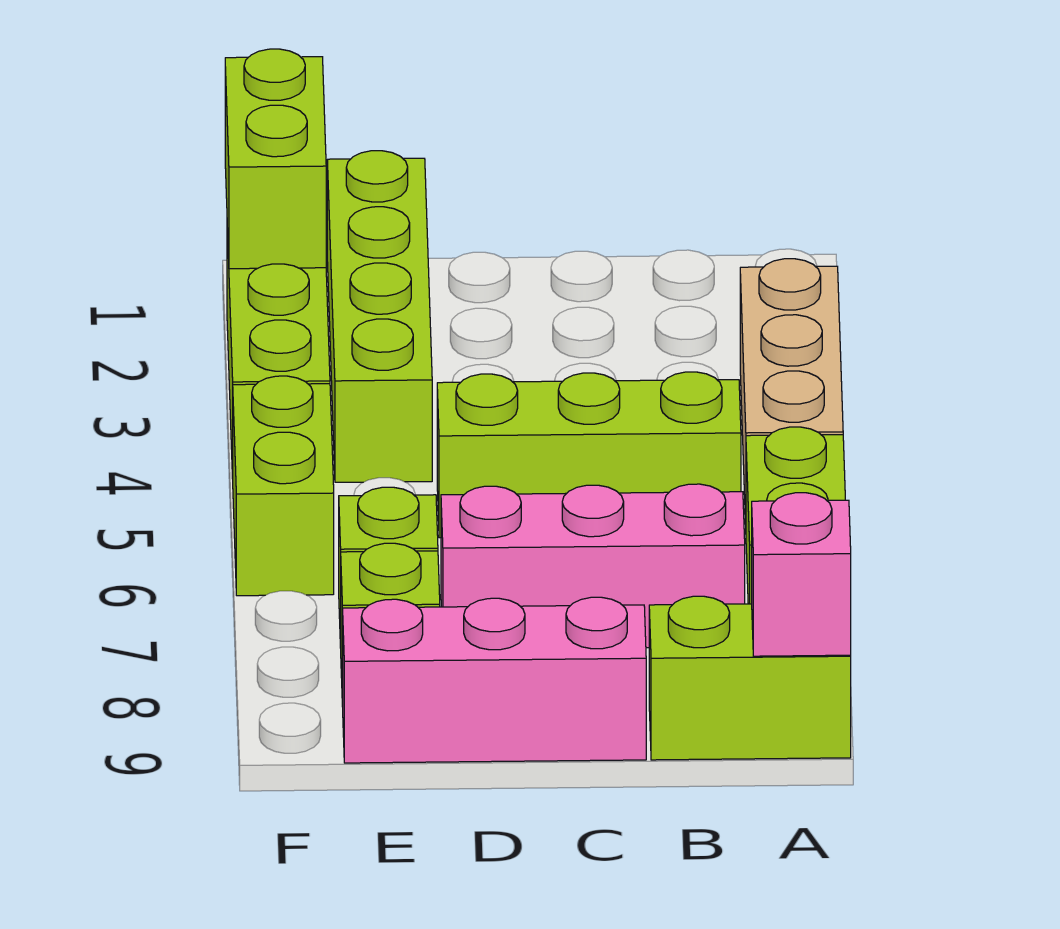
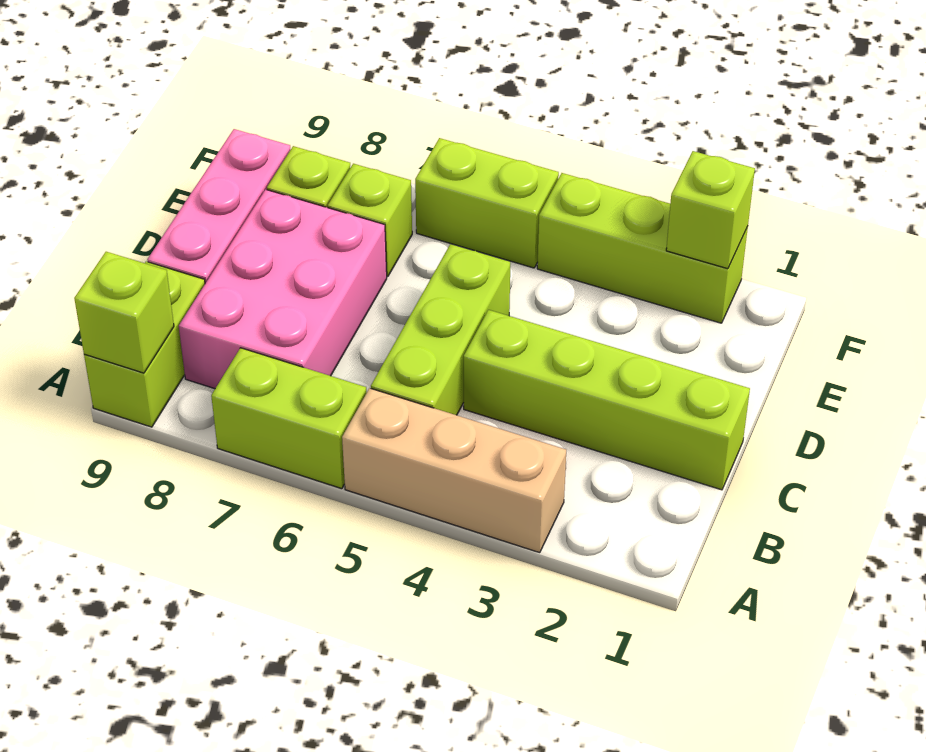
pink brick A9 level 2 -> lime brick A9 level 2
pink brick B7:D7 level 1 -> pink brick B7:D8 level 1
lime brick E1:E4 level 1 -> lime brick C1:C4 level 1
lime brick F1:F2 level 2 -> lime brick F2 level 2

